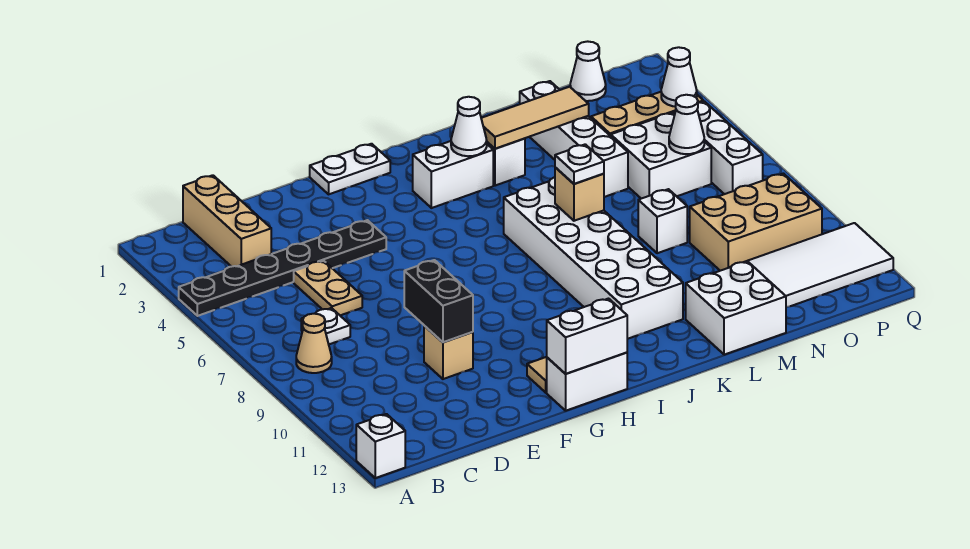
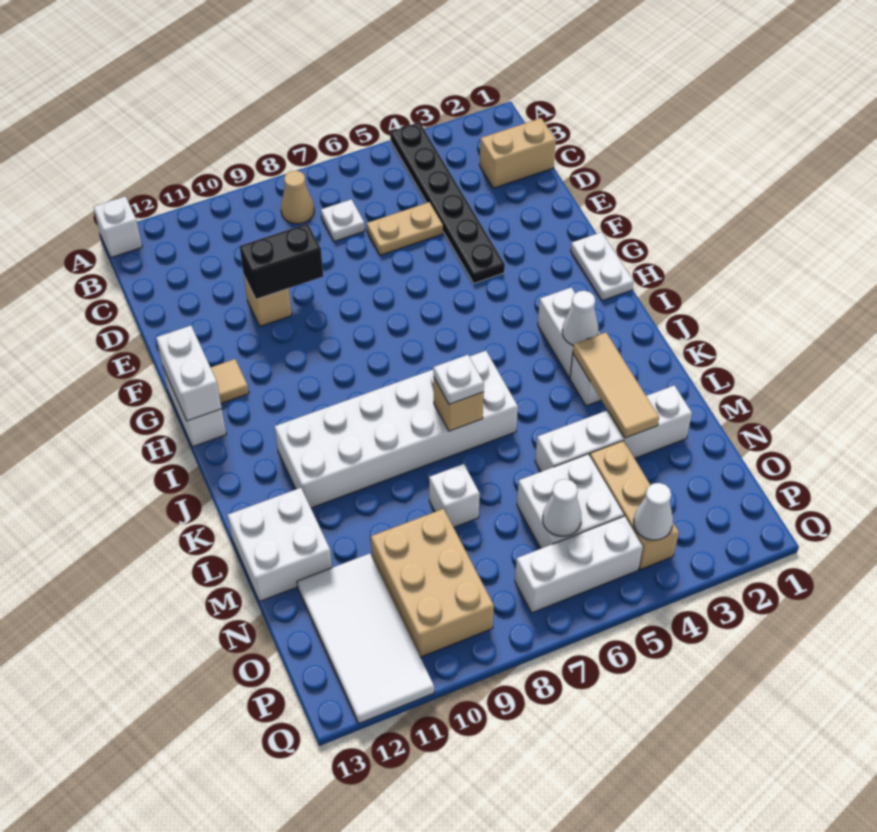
tan brick C1:C3 level 1 -> tan brick C1:C2 level 1
white cone O1 level 1 -> none

